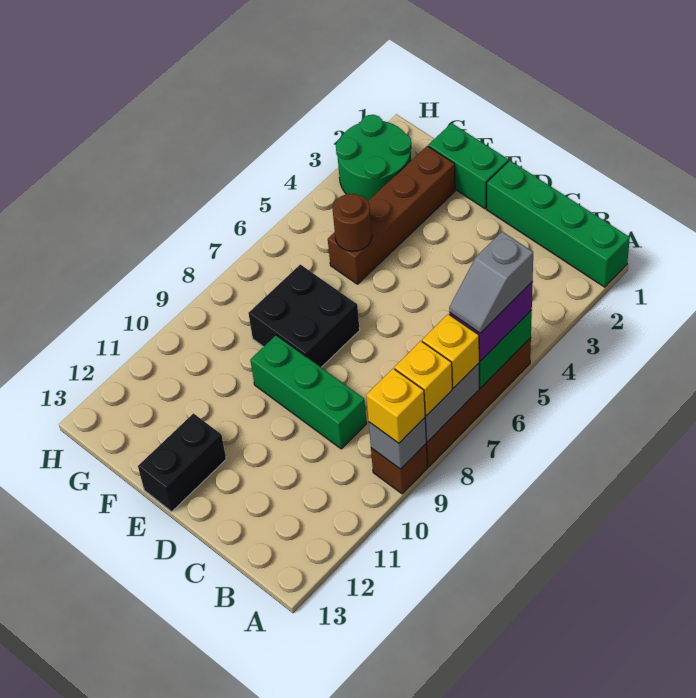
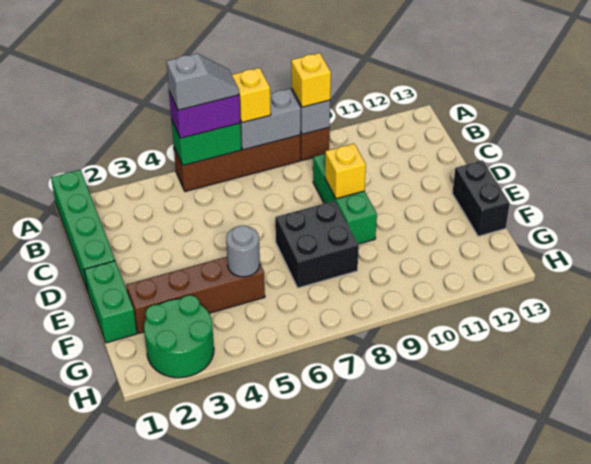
yellow brick A8 level 3 -> yellow brick D9 level 2
black brick E12:E13 level 1 -> black brick E13:F13 level 1
brown round brick F5 level 2 -> grey round brick F5 level 2

